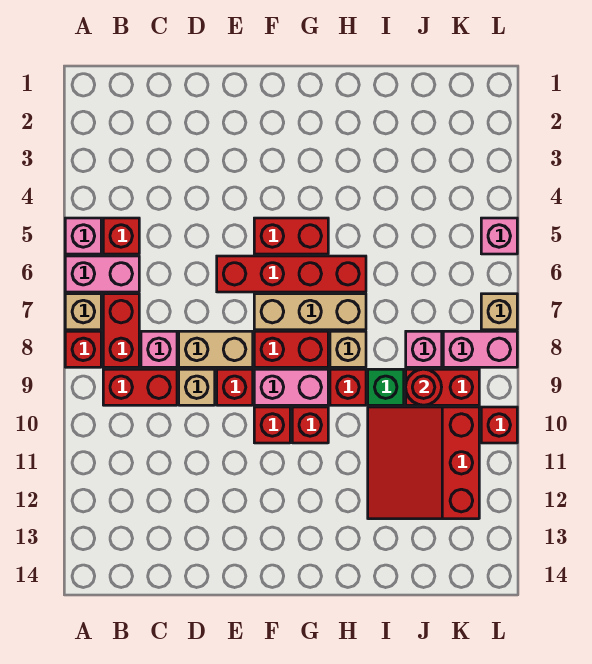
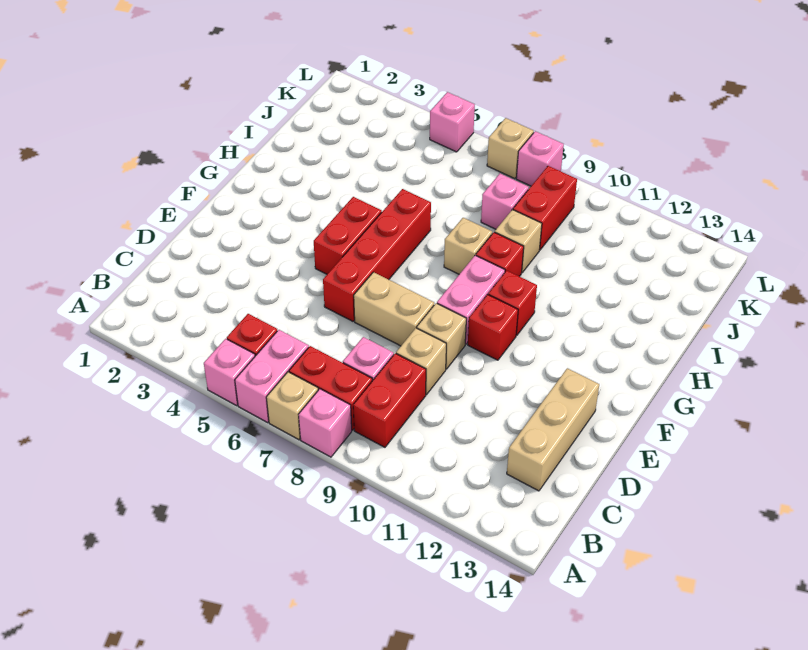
red brick A8 level 1 -> pink brick A8 level 1
tan brick D8:E8 level 1 -> tan brick E7:E8 level 1
red brick E9 level 1 -> tan brick E9 level 1
tan brick F7:H7 level 1 -> tan brick C13:E13 level 1
red brick F8:G8 level 1 -> none
green brick I9 level 1 -> tan brick I9 level 1
red slope I10:K12 level 1 top K -> none
red round brick J9 level 2 -> none
pink brick K8:L8 level 1 -> pink brick L8 level 1
red brick L10 level 1 -> none

